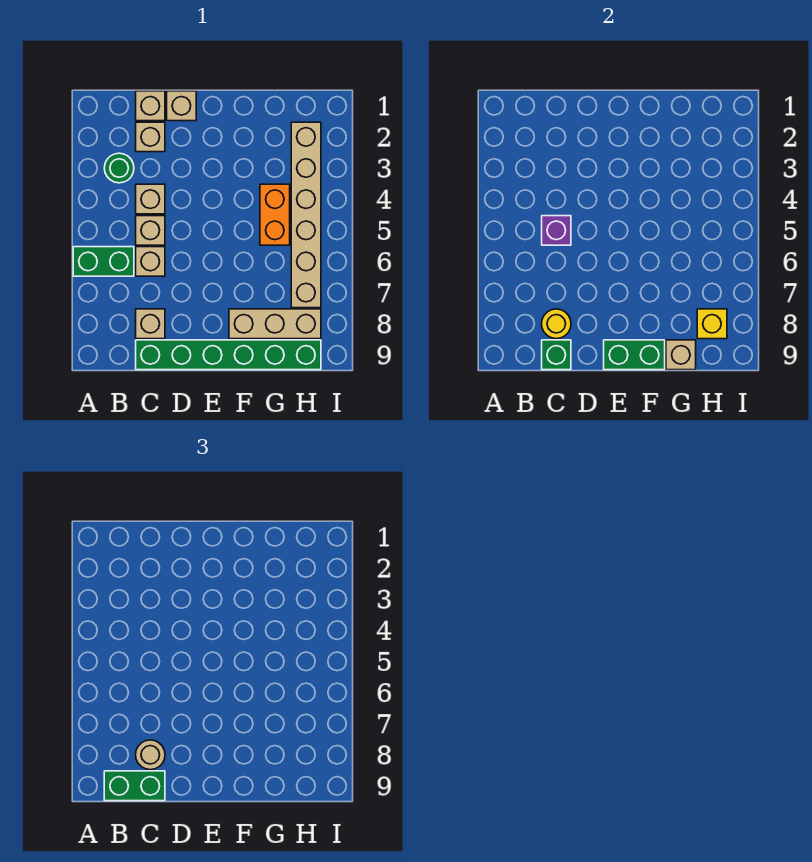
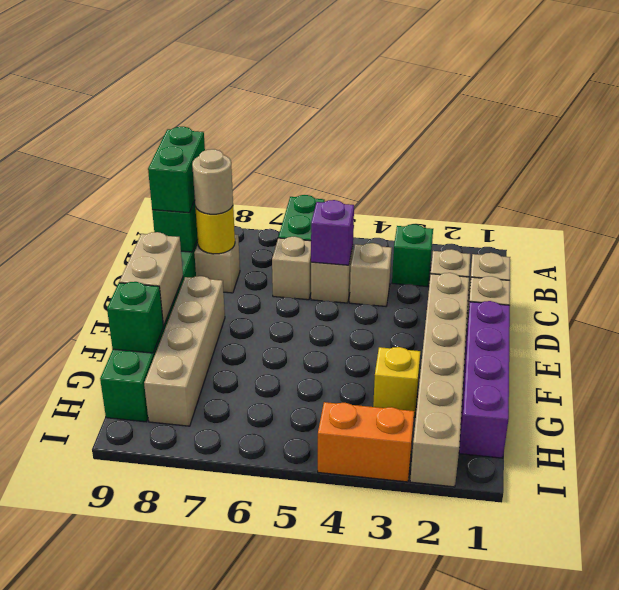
green round brick B3 level 1 -> green brick B3 level 1
none -> purple brick E1:H1 level 1
green brick E9:F9 level 2 -> tan brick E9:F9 level 2
tan brick F8:H8 level 1 -> tan brick E8:H8 level 1
orange brick G4:G5 level 1 -> orange brick I3:I4 level 1
tan brick G9 level 2 -> green brick G9 level 2
tan brick H2:H7 level 1 -> tan brick D2:I2 level 1
yellow brick H8 level 2 -> yellow brick G3 level 1

